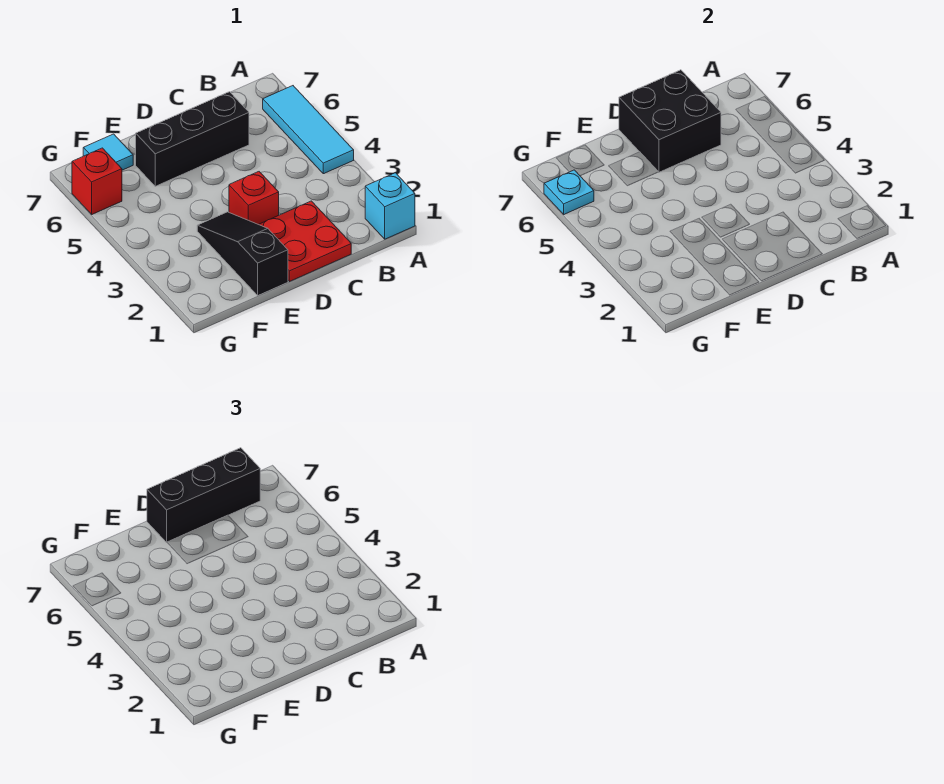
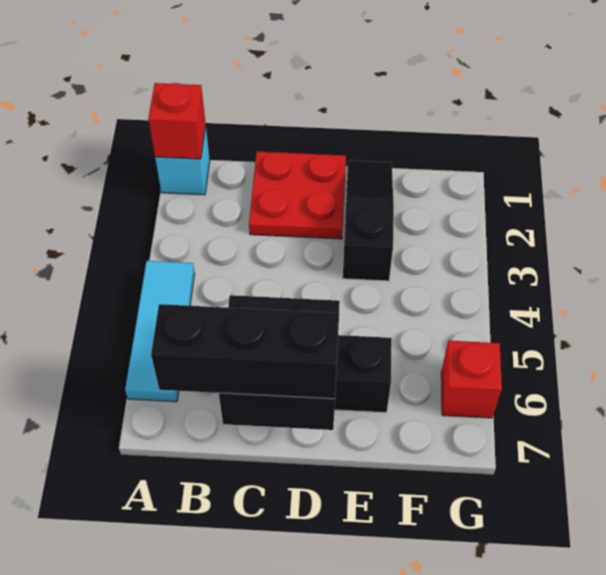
red brick D3 level 1 -> red brick A1 level 2
black slope E1:E3 level 1 top 1 -> black slope E1:E3 level 1 top 3
cyan tile F7 level 1 -> none
cyan plate G6 level 2 -> none

